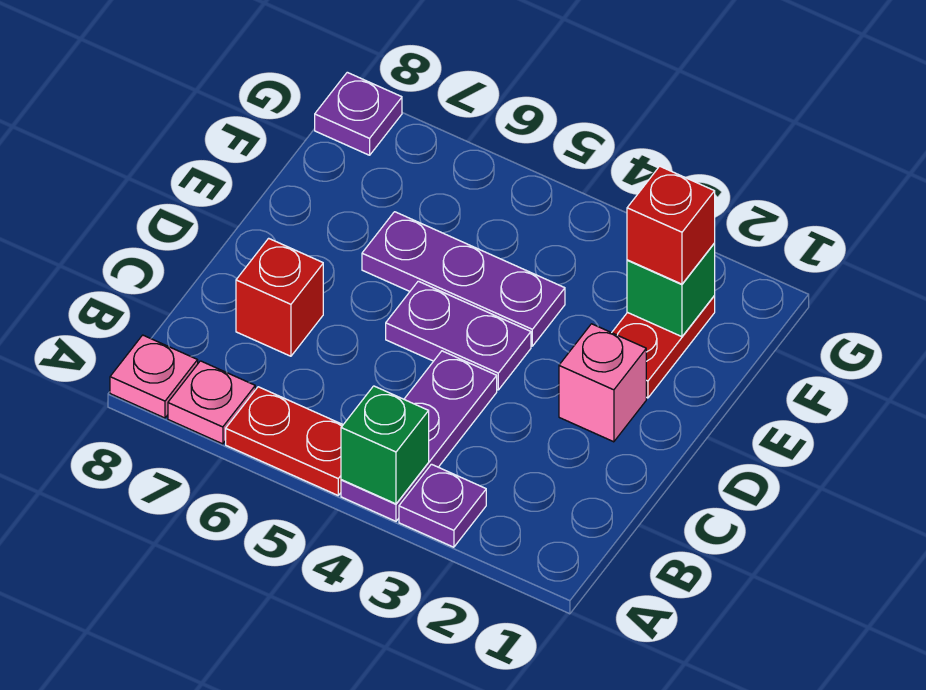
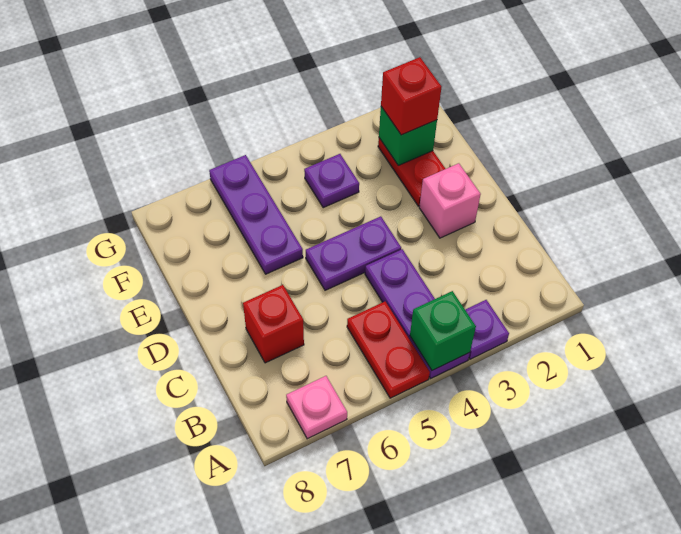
red plate A5:A6 level 1 -> red plate A5:B5 level 1
pink plate A8 level 1 -> none
purple plate E4:E6 level 1 -> purple plate E6:G6 level 1
purple plate G8 level 1 -> purple plate F4 level 1

